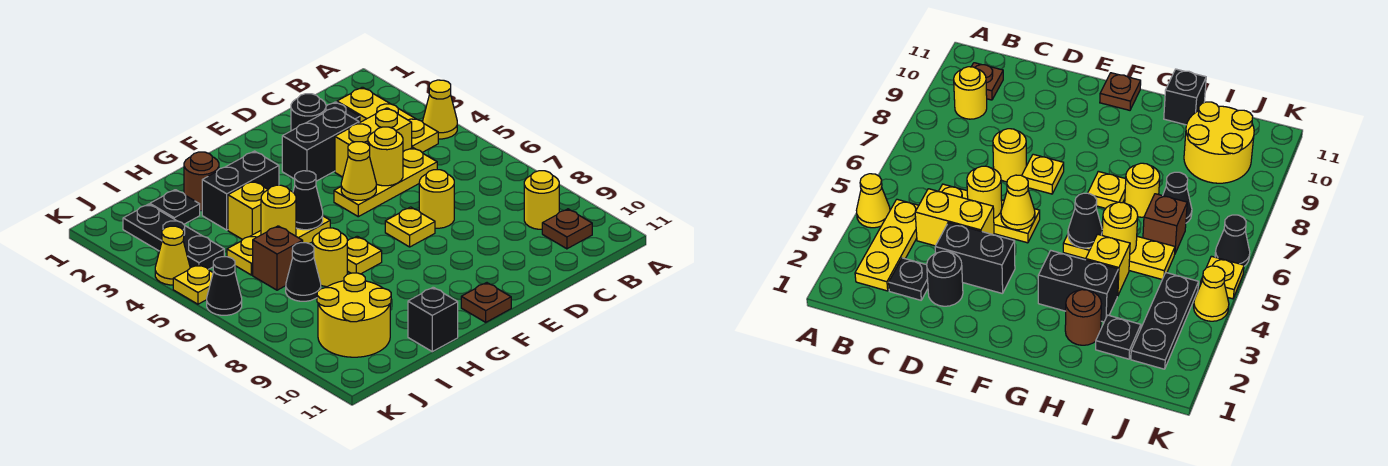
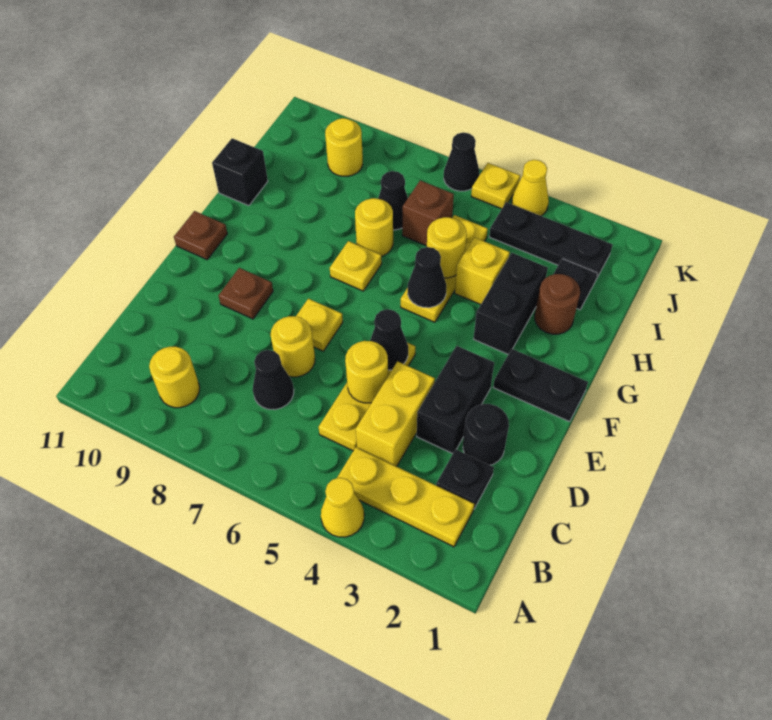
brown plate B10 level 1 -> brown plate E9 level 1
none -> black cone C7 level 1
yellow cone E5 level 2 -> black cone E5 level 2
none -> black plate F1:F2 level 1
yellow round brick I9:J10 level 1 -> yellow round brick J9 level 1

